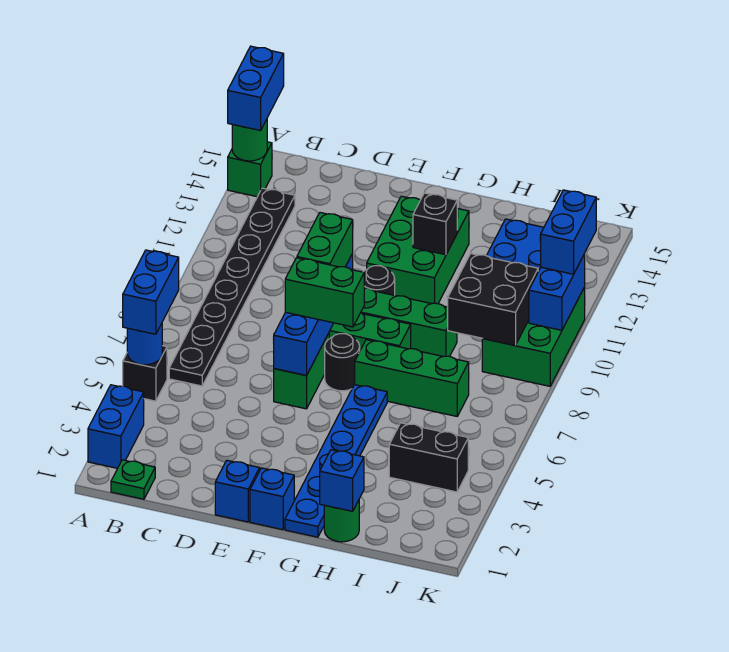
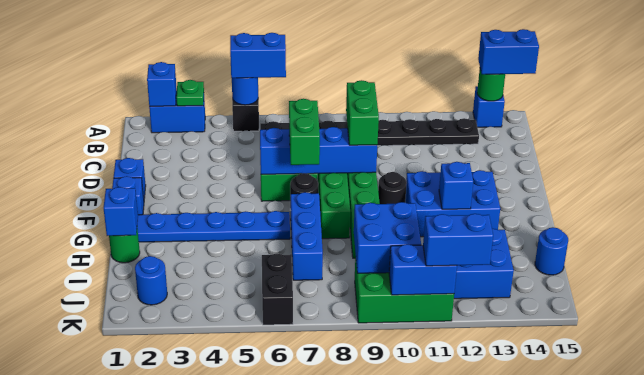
none -> blue brick A2 level 2
green brick A14 level 1 -> blue brick A14 level 1
green plate B1 level 1 -> green plate A3 level 2
green brick E8:E9 level 3 -> green brick D9:E9 level 3
green brick F11:G13 level 1 -> blue brick F11:G13 level 1
green brick G7:I7 level 1 -> blue brick G7:I7 level 1
black brick G12 level 2 -> blue brick G12 level 2
black brick I4:J4 level 1 -> black brick J6:K6 level 1
black brick I9:J10 level 2 -> blue brick I9:J10 level 2
none -> blue round brick I15 level 1
none -> blue round brick J2 level 1

